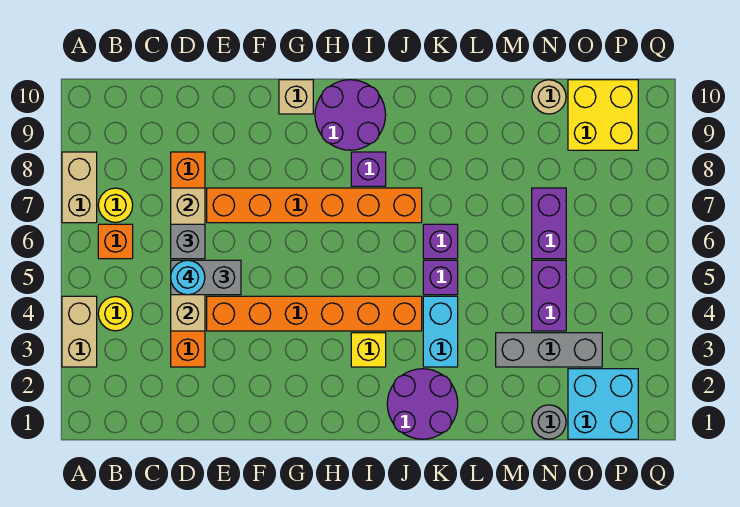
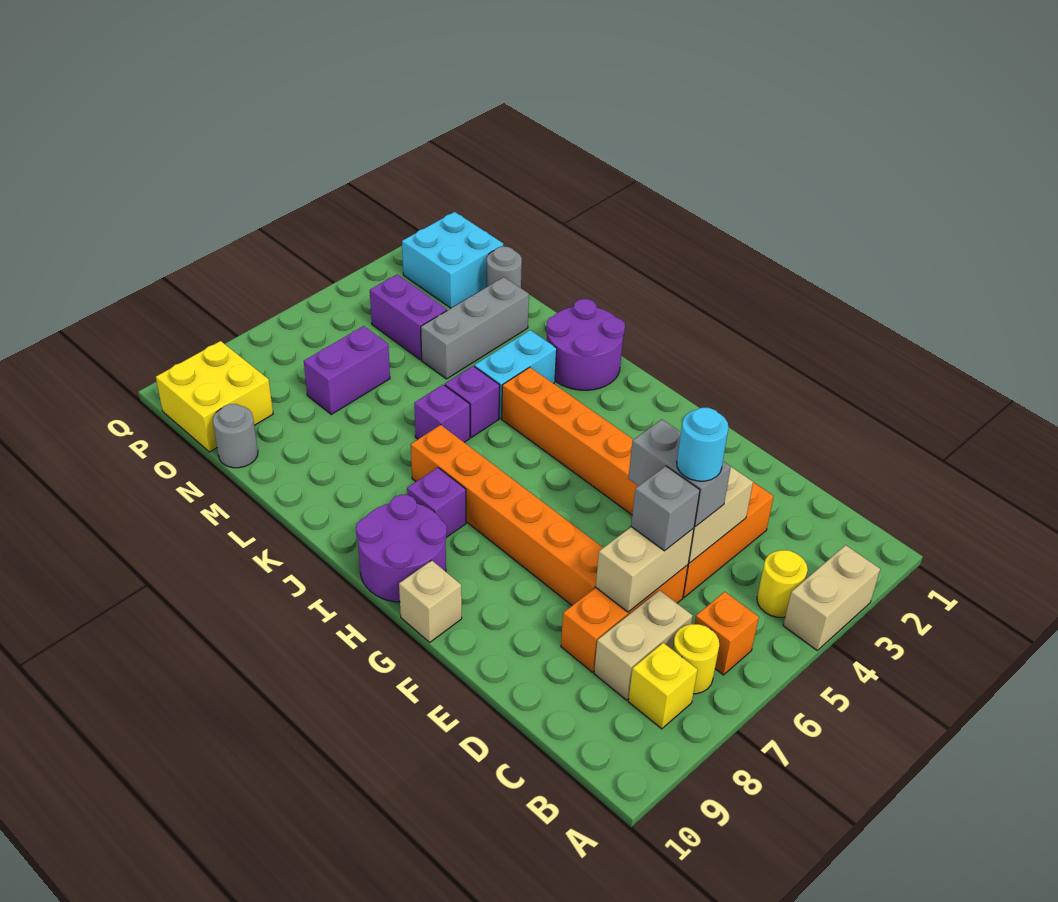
tan brick A7:A8 level 1 -> tan brick C7:C8 level 1
yellow brick I3 level 1 -> yellow brick B8 level 1
grey brick M3:O3 level 1 -> grey brick M2:M4 level 1
purple brick N4:N5 level 1 -> purple brick N4:O4 level 1
tan round brick N10 level 1 -> grey round brick N10 level 1

